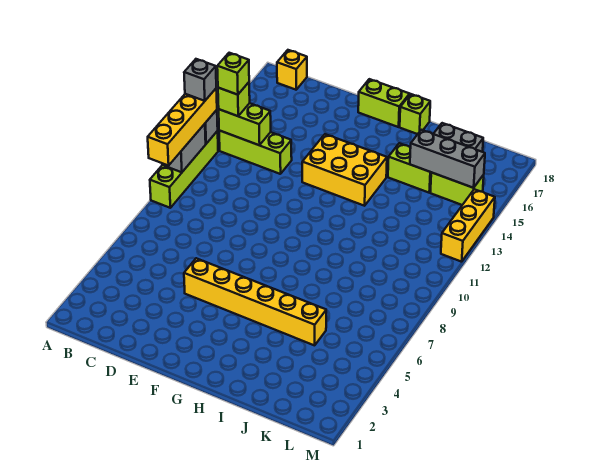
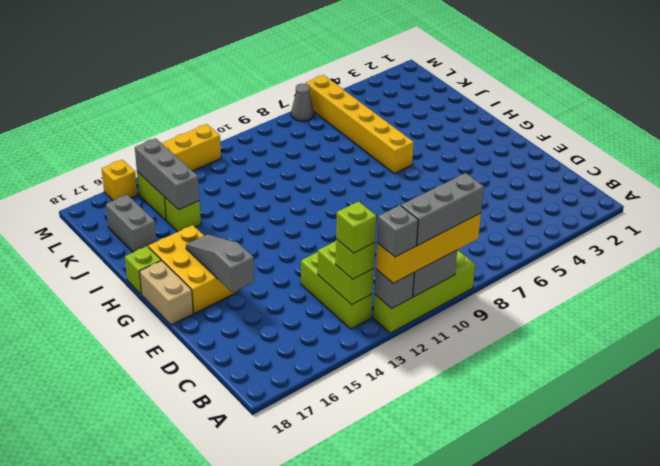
none -> grey brick A9:A11 level 4
yellow brick B18 level 1 -> yellow brick M16 level 1
yellow brick E5:J5 level 1 -> yellow brick H6:M6 level 1
none -> grey slope E16:G16 level 2 top E
yellow brick F13:H14 level 1 -> yellow brick F16:H17 level 1
lime brick F18:G18 level 1 -> tan brick F18:G18 level 1
lime brick I15:J15 level 1 -> lime brick J15 level 1
none -> grey cone M7 level 1

